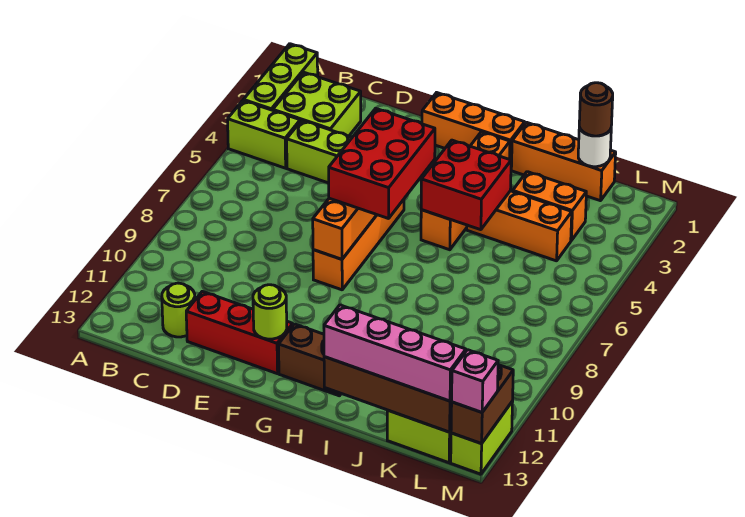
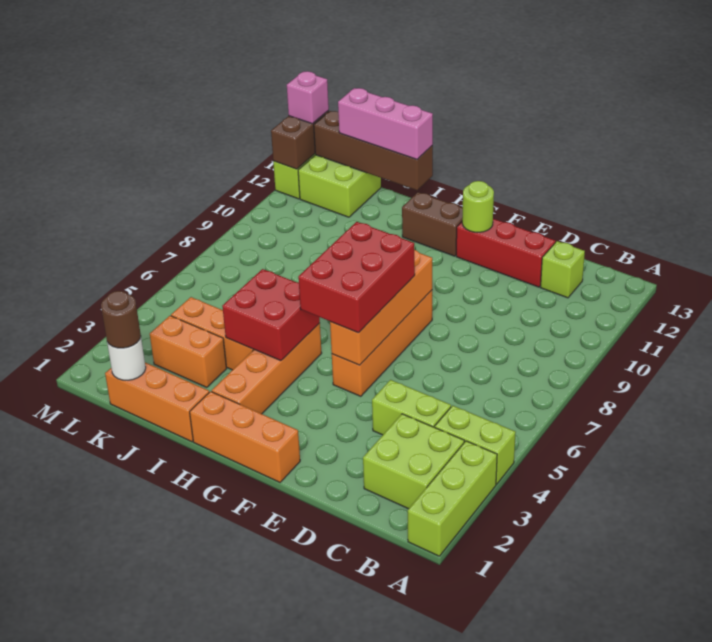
lime round brick C12 level 1 -> lime brick C12 level 1
pink brick I13:L13 level 3 -> pink brick I13:K13 level 3

